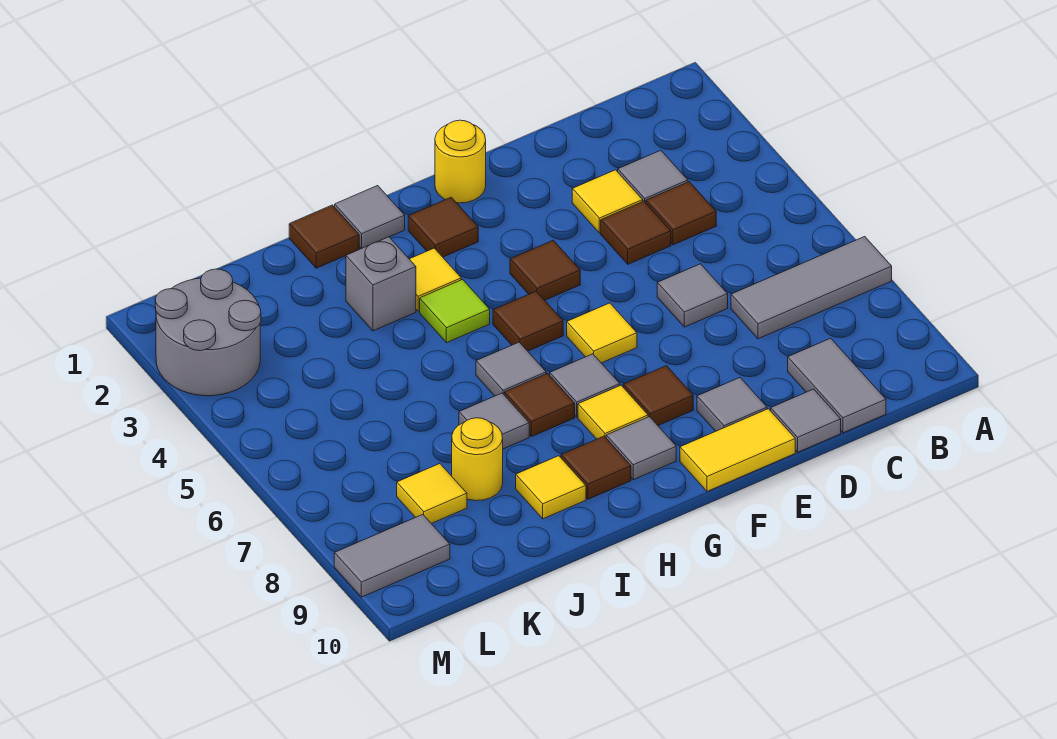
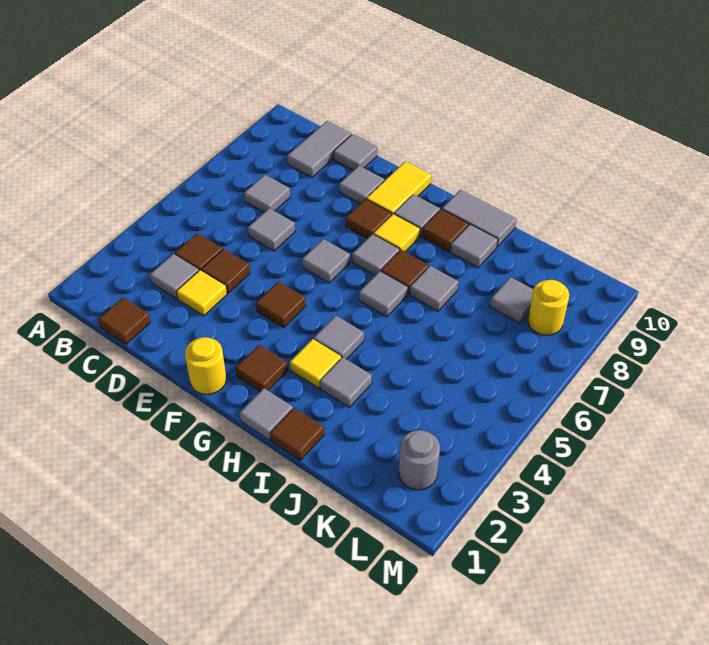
grey tile A7:C7 level 1 -> grey tile C7 level 1
yellow tile E10:F10 level 1 -> yellow tile F9:F10 level 1
yellow tile F6 level 1 -> grey tile F6 level 1
brown tile G5 level 1 -> brown tile C1 level 1
lime tile H4 level 1 -> grey tile H4 level 1
grey brick I3 level 1 -> grey tile I3 level 1
yellow tile I9 level 1 -> grey tile I9 level 1
yellow round brick J8 level 1 -> yellow round brick L8 level 1
yellow tile K8 level 1 -> grey tile K8 level 1
grey round brick L2:M3 level 1 -> grey round brick L2 level 1
grey tile L9:M9 level 1 -> grey tile H10:I10 level 1

